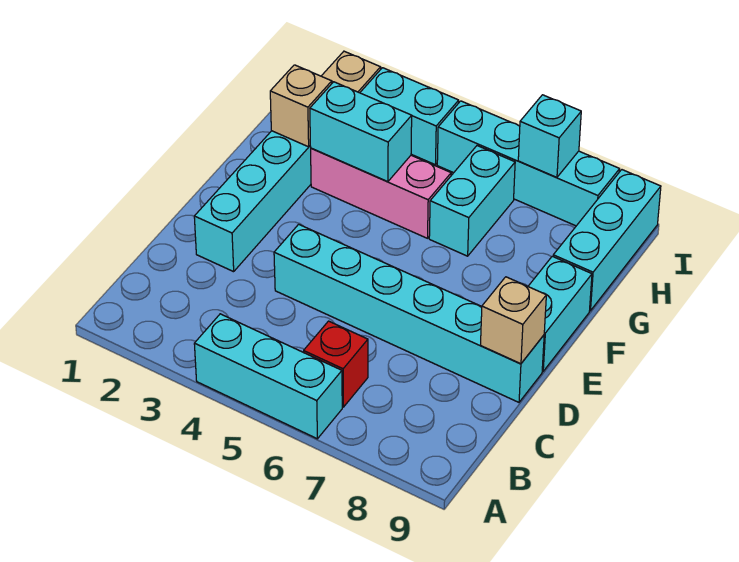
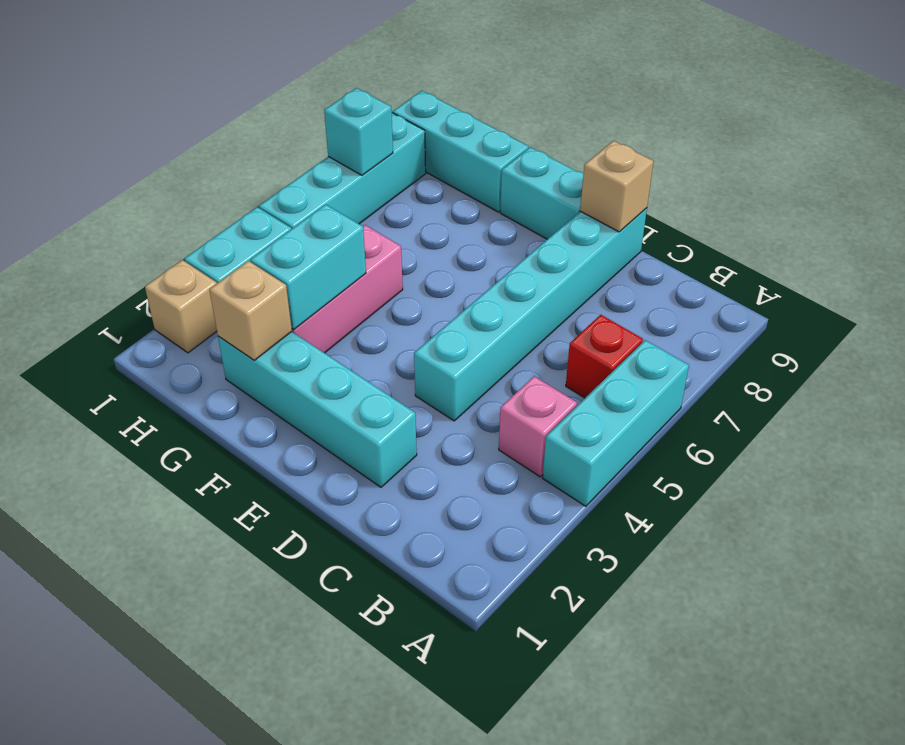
none -> pink brick B4 level 1
cyan brick G6:H6 level 1 -> none

